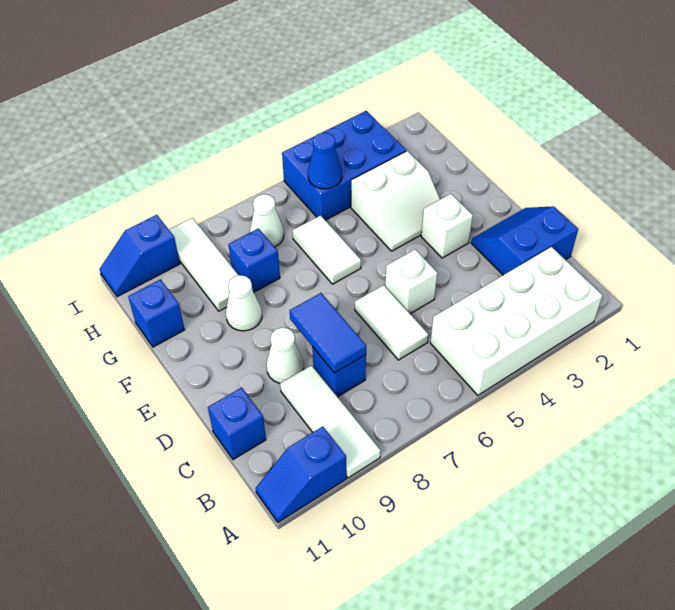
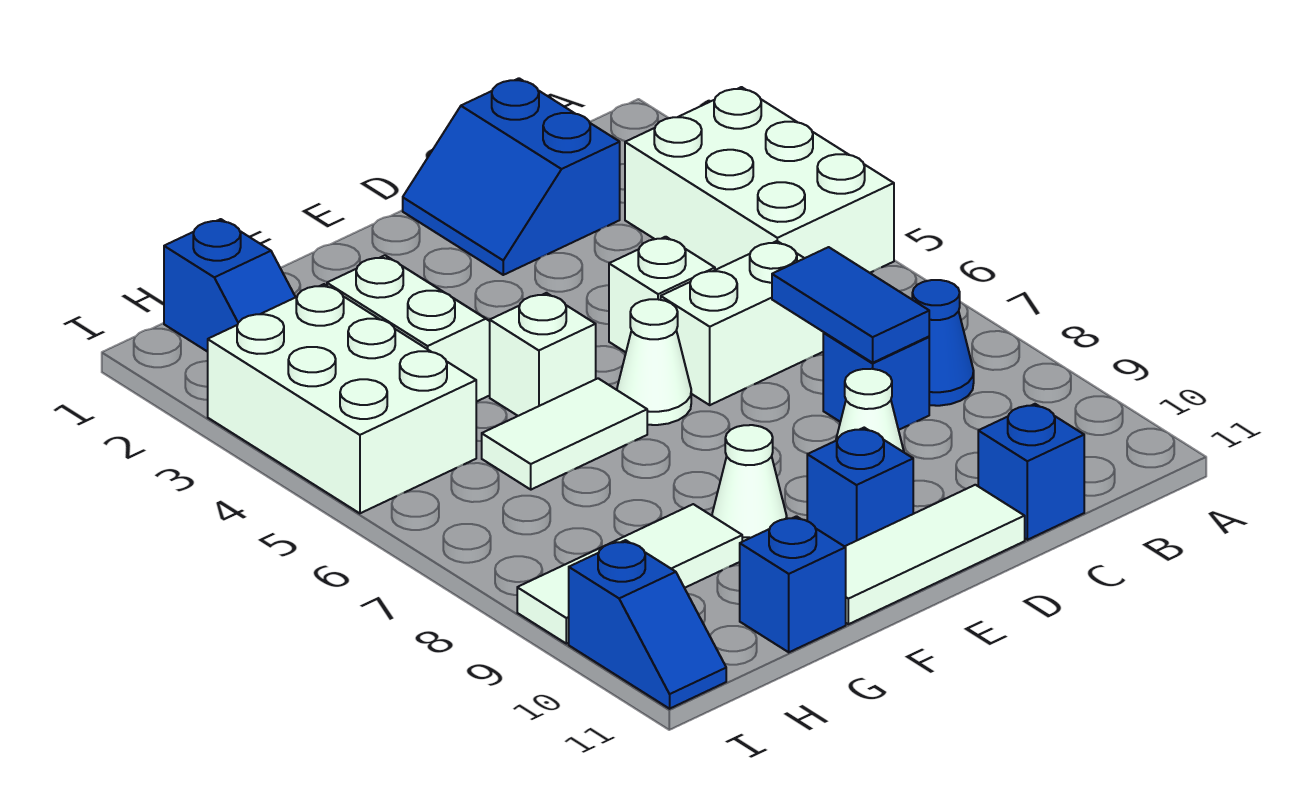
white brick A2:B5 level 1 -> white brick A3:B5 level 1
white tile A9:C9 level 1 -> white tile D11:F11 level 1
blue slope A10:A11 level 1 top 10 -> blue slope H1:H2 level 1 top 1
white tile C6:D6 level 1 -> white brick C6:D6 level 1
blue tile C8:D8 level 2 -> blue tile C7:C8 level 2
white brick E3 level 1 -> white brick F5 level 1
blue brick G8 level 1 -> blue brick E10 level 1
blue brick H3:I5 level 1 -> white brick H3:I5 level 1
blue cone H5 level 2 -> blue cone B8 level 1
white cone H7 level 1 -> white cone E6 level 1

